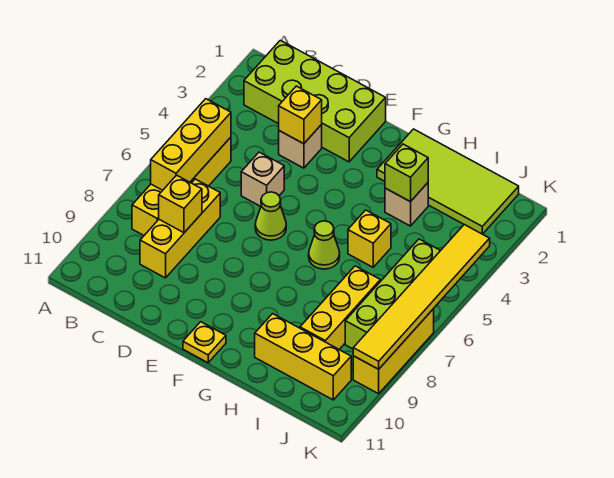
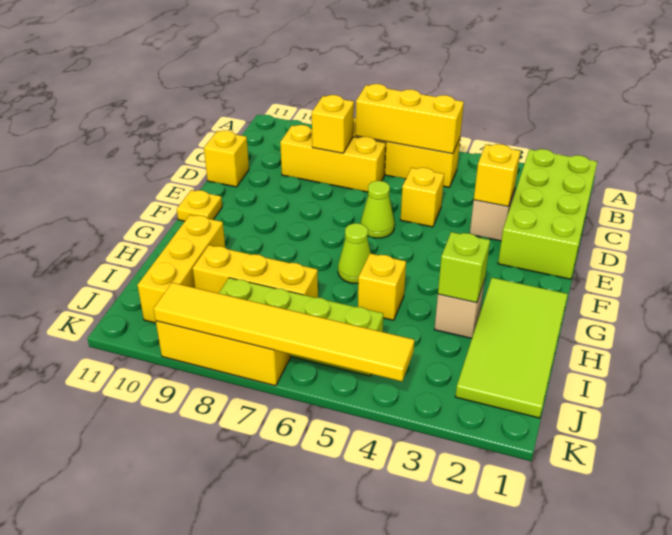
tan brick D5 level 1 -> yellow brick D5 level 1
none -> yellow brick D11 level 1

